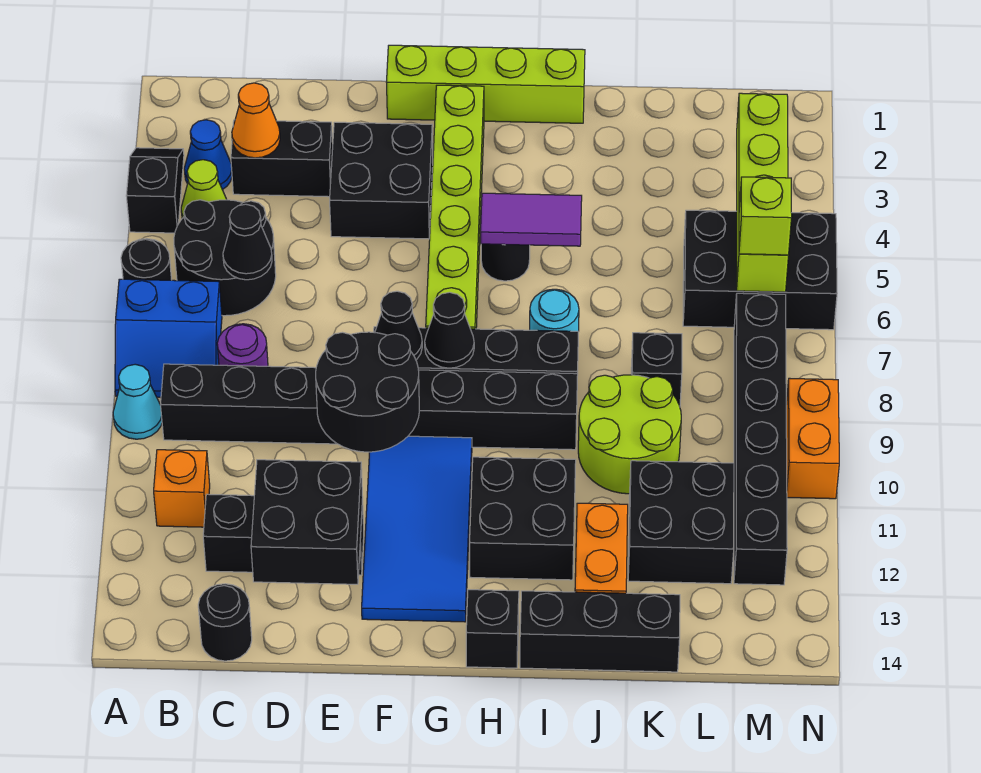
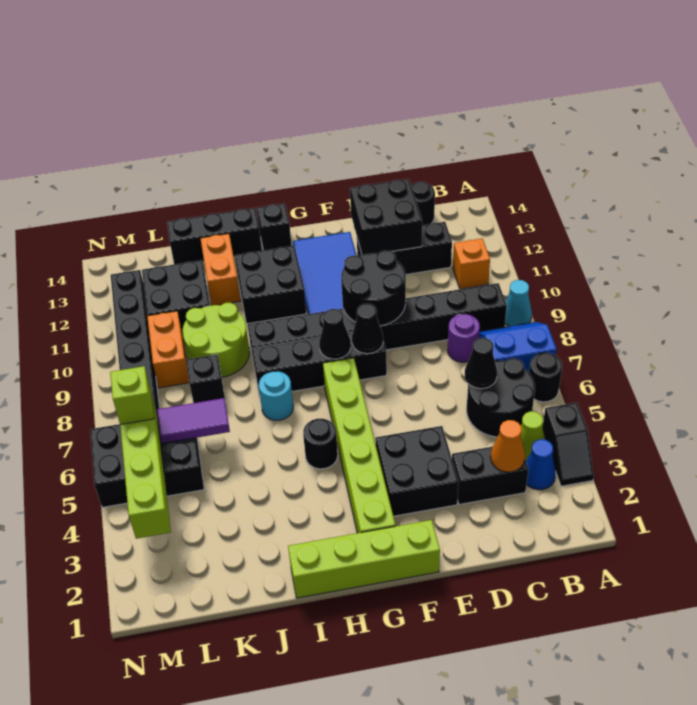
purple tile H5:I5 level 2 -> purple tile K6:L6 level 2
orange brick N9:N10 level 1 -> orange brick L9:L10 level 1

